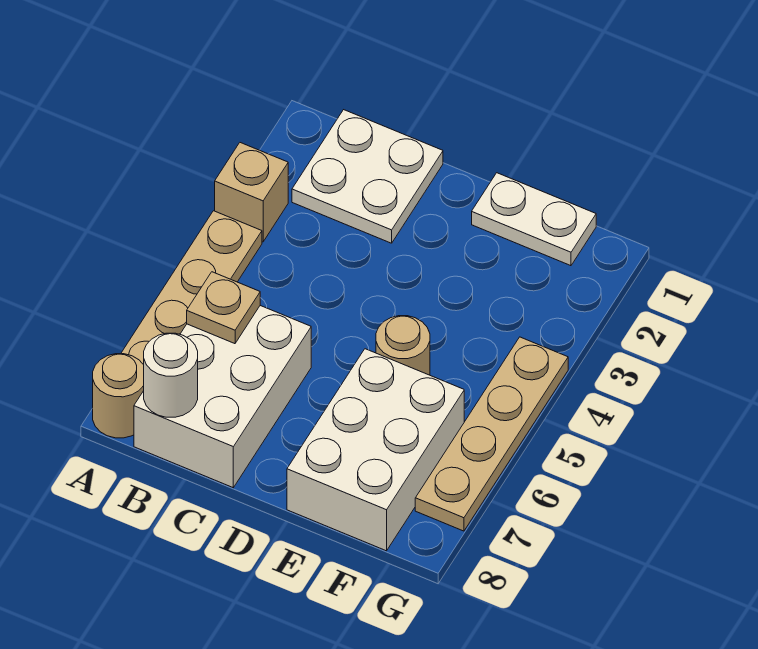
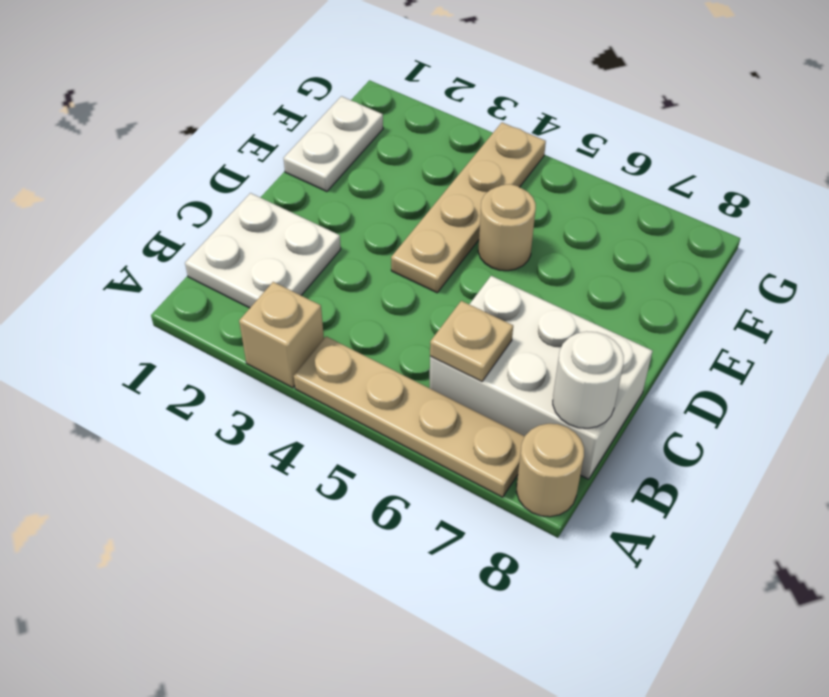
white brick E6:F8 level 1 -> none
tan plate G4:G7 level 1 -> tan plate D4:G4 level 1

